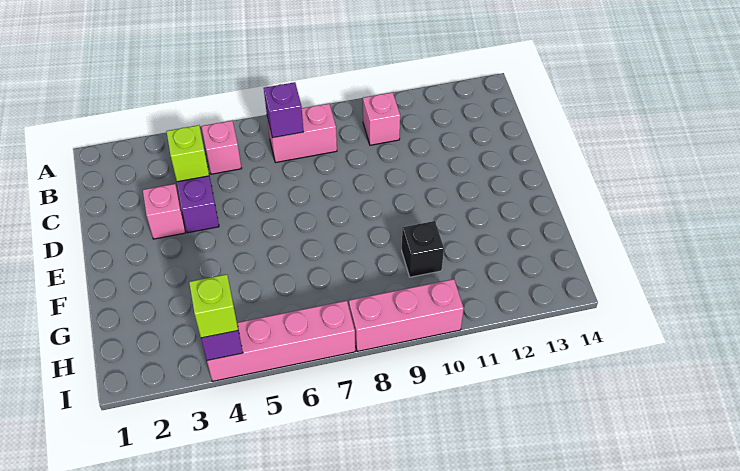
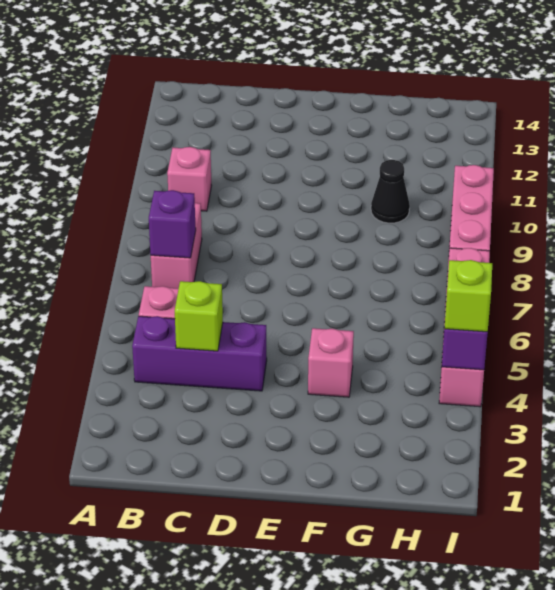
pink brick D3 level 1 -> pink brick F4 level 1
black brick G10 level 1 -> black cone G10 level 1

